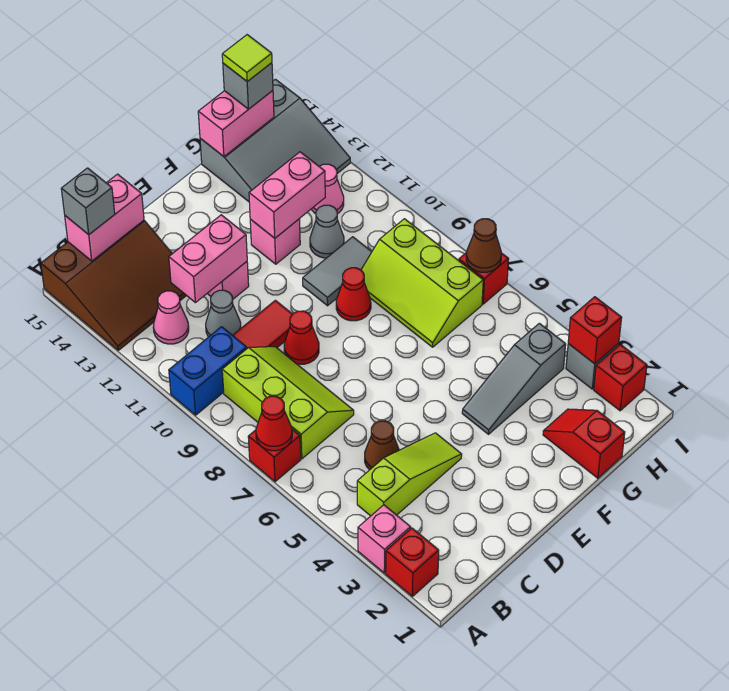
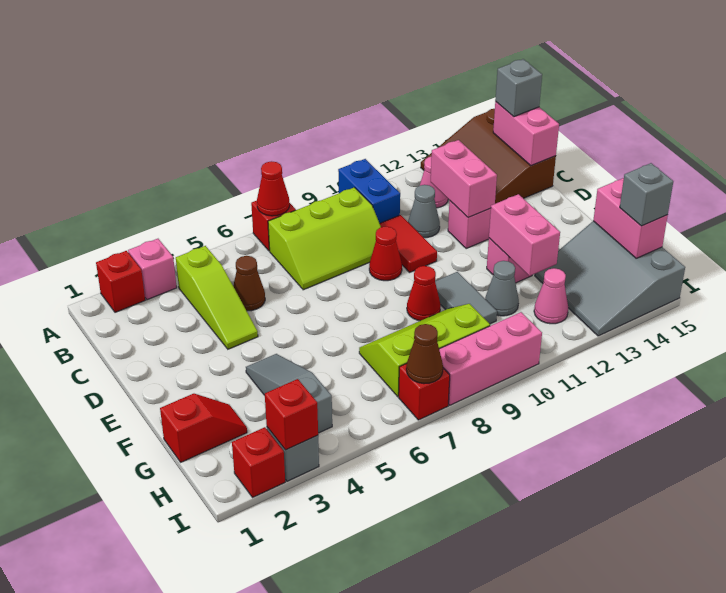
lime tile H15 level 4 -> none
none -> pink brick I8:I10 level 1

